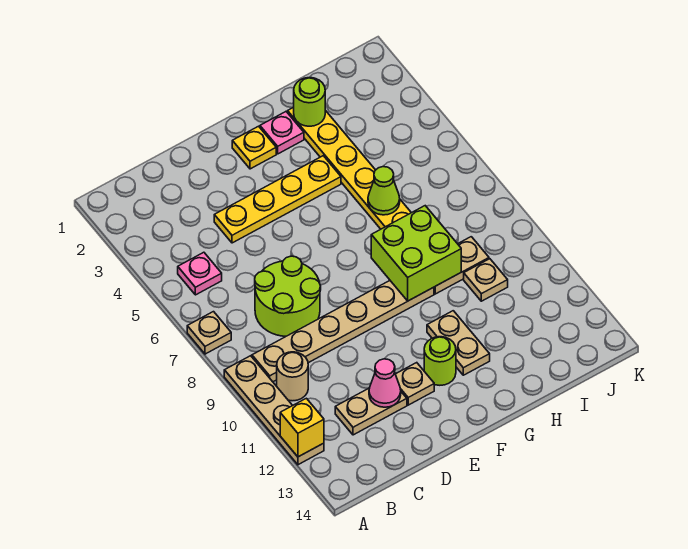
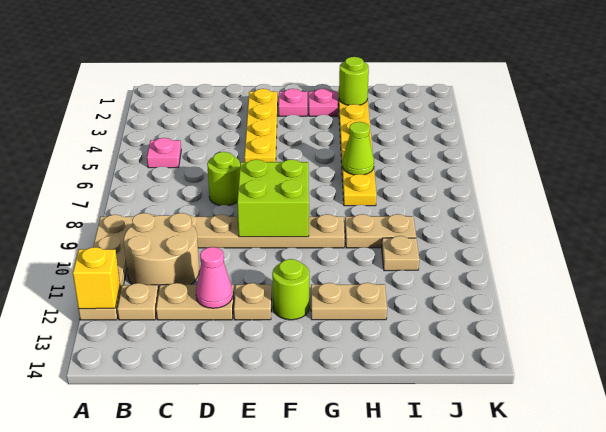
tan plate A7 level 1 -> tan plate B12 level 1
tan round brick B10 level 1 -> tan round brick B10:C11 level 1
lime round brick C7:D8 level 1 -> lime round brick D7 level 1
yellow plate D4:G4 level 1 -> yellow plate E2:E5 level 1
yellow plate F2 level 1 -> pink plate F2 level 1
lime brick G8:H9 level 2 -> lime brick E8:F9 level 2
tan plate G11:G12 level 1 -> tan plate G12:H12 level 1

